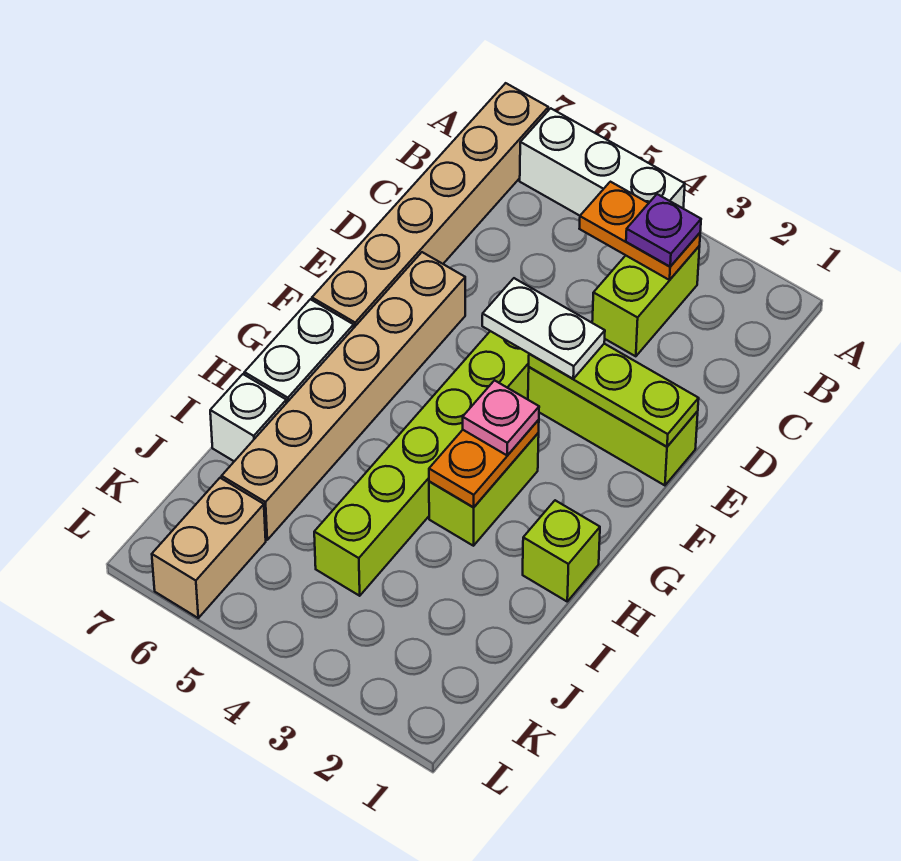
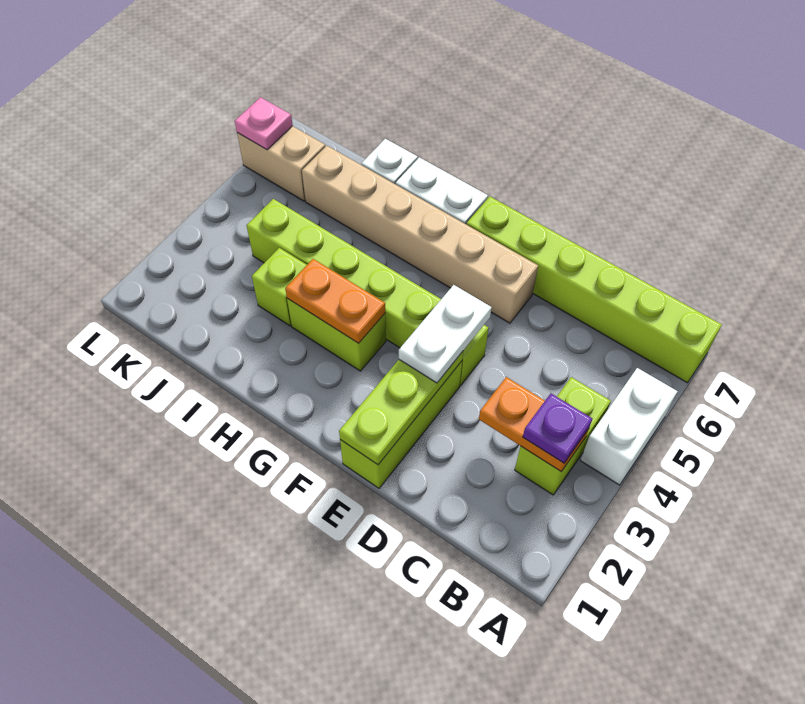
white brick A4:A6 level 1 -> white brick A4:A5 level 1
tan brick A7:F7 level 1 -> lime brick A7:F7 level 1
lime brick B3:C3 level 1 -> lime brick B3:B4 level 1
orange plate B3:B4 level 2 -> orange plate B3:C3 level 2
pink plate G3 level 3 -> pink plate L6 level 2
lime brick H1 level 1 -> lime brick I3 level 1

